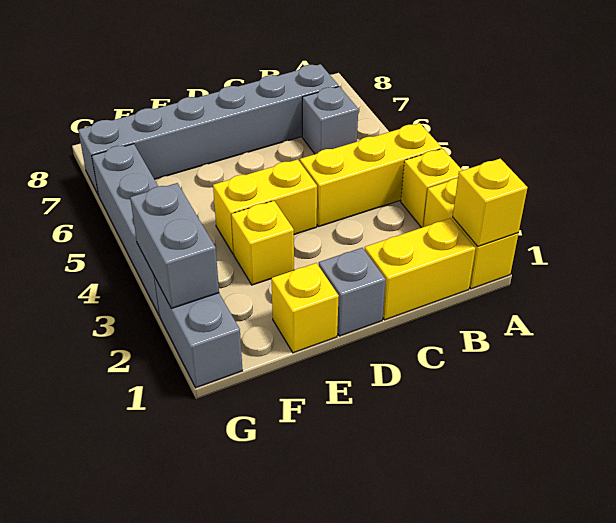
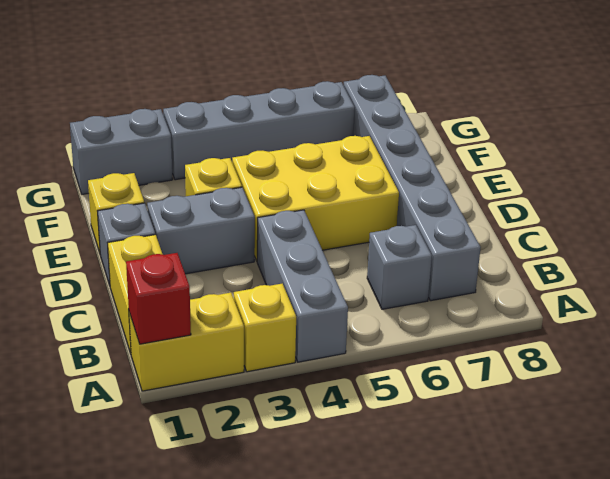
yellow brick A1 level 2 -> red brick A1 level 2
yellow brick A4:C4 level 1 -> grey brick A4:C4 level 1
yellow brick D4:E4 level 1 -> yellow brick D4:E6 level 1
grey brick G2:G3 level 2 -> grey brick D2:D3 level 1

